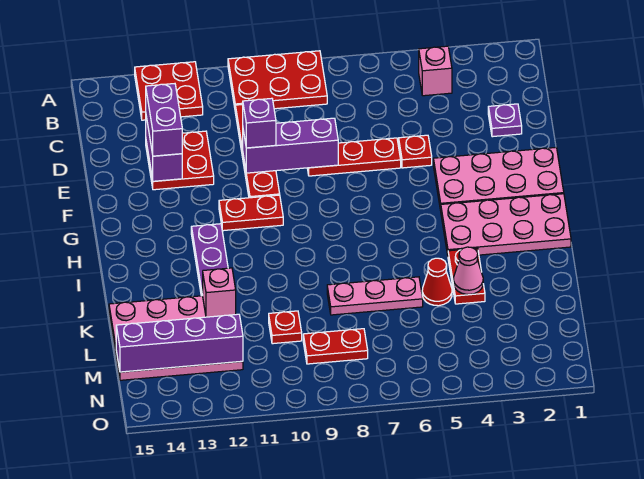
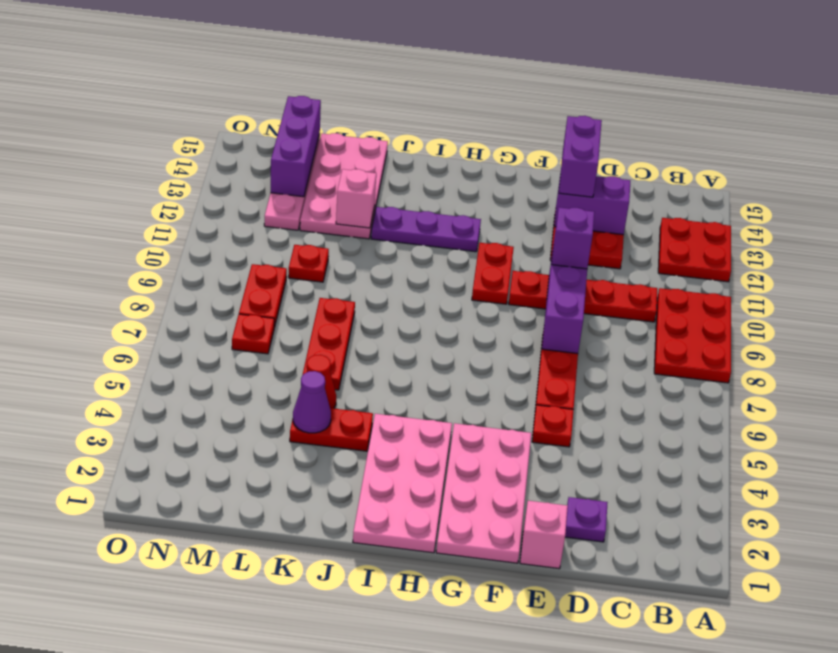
pink brick B4 level 1 -> pink brick E1 level 1
purple brick D13:E13 level 3 -> purple brick E13:E14 level 3
pink cone K4 level 2 -> purple cone K4 level 2
pink plate K6:K8 level 1 -> red plate K6:K8 level 1
none -> red plate M7 level 1
purple brick M12:M15 level 2 -> purple brick M13:M15 level 2

